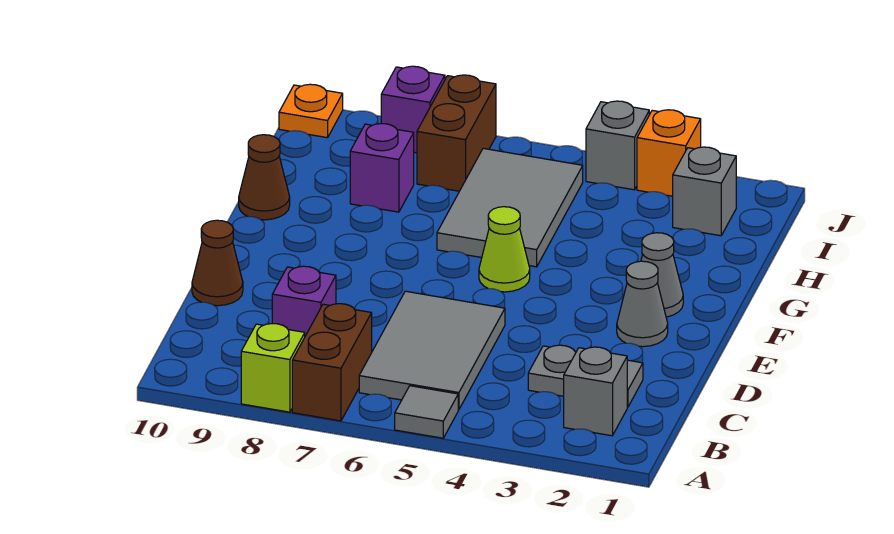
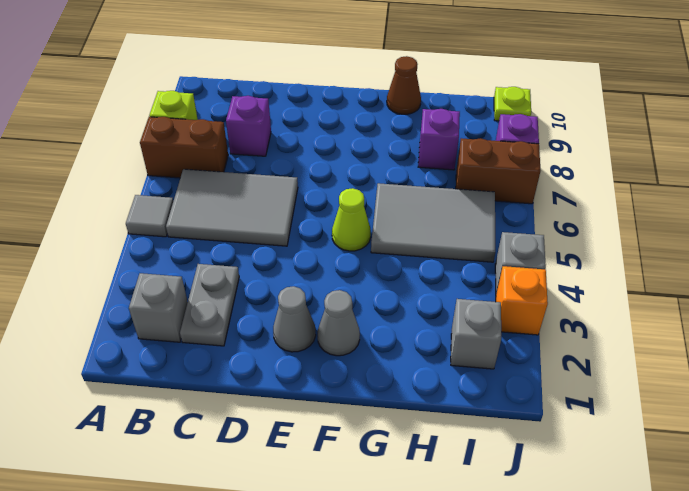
brown cone D10 level 1 -> none
orange plate J10 level 1 -> lime plate J10 level 1

